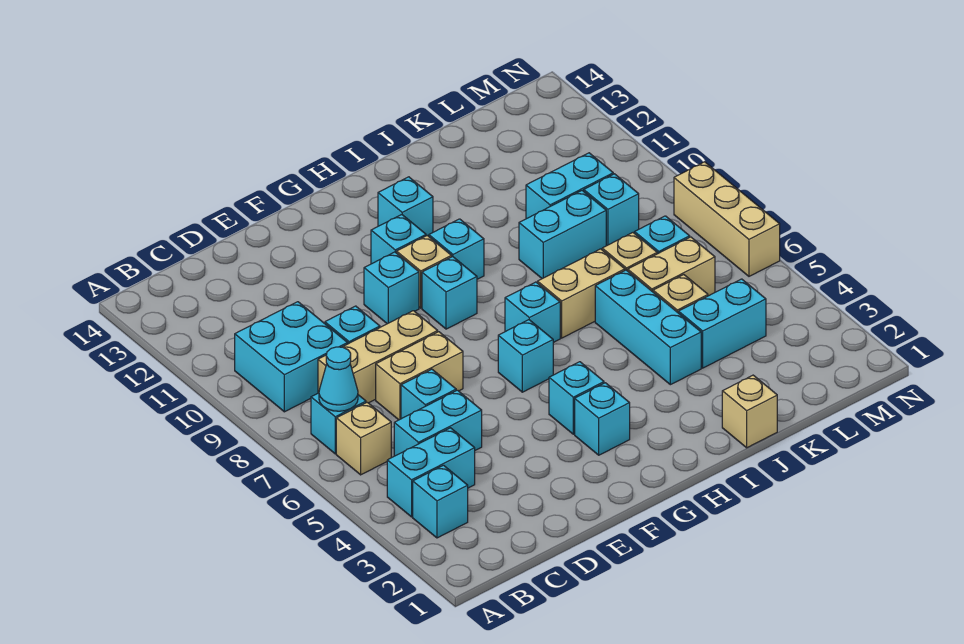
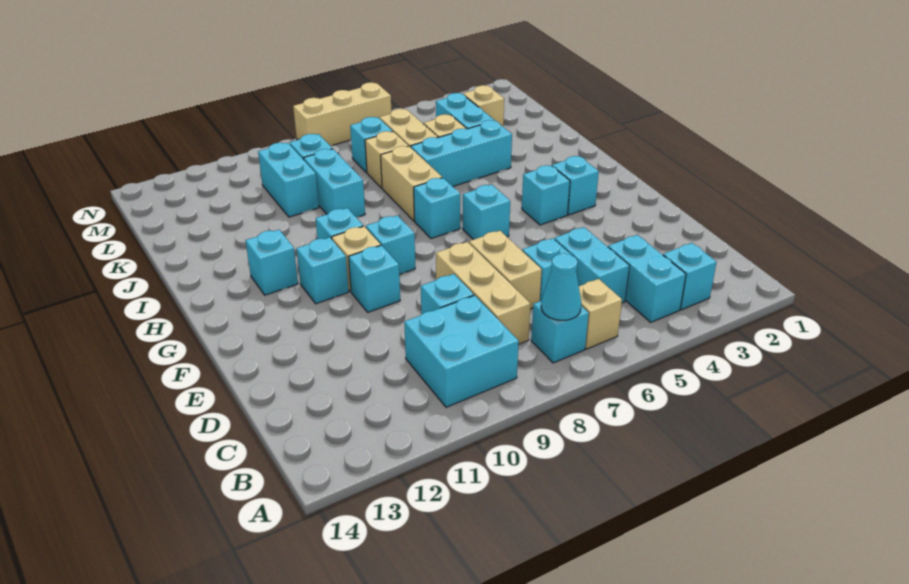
tan brick J1 level 1 -> tan brick L3 level 1

